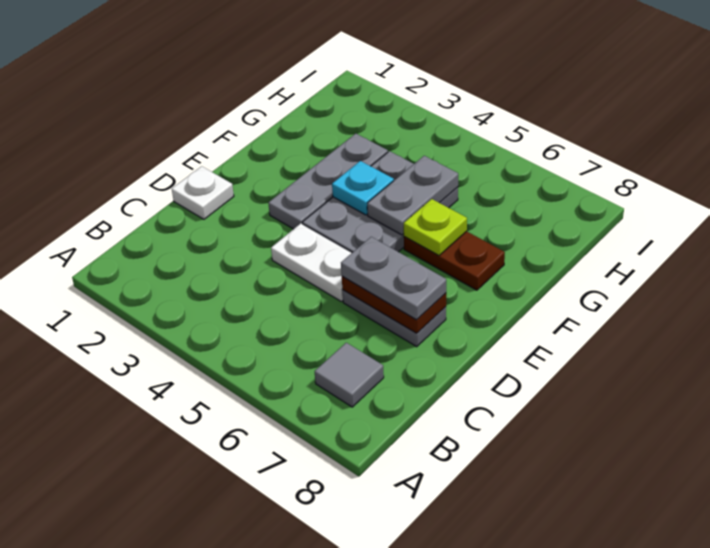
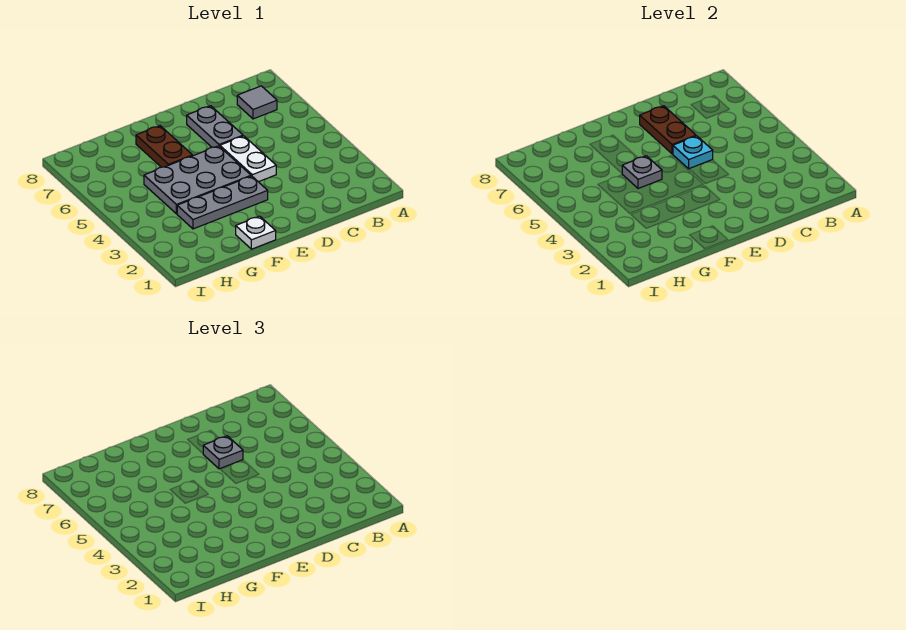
white plate D1 level 1 -> white plate F1 level 1
grey plate D6:D7 level 3 -> grey plate D6 level 3
cyan plate F4 level 2 -> cyan plate D5 level 2
grey plate F5:G5 level 2 -> grey plate F5 level 2
lime plate F6 level 2 -> none

